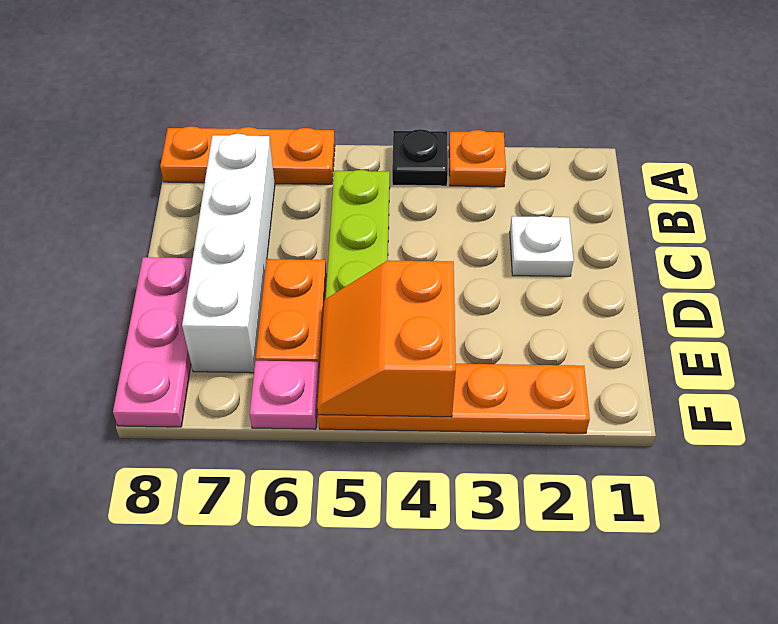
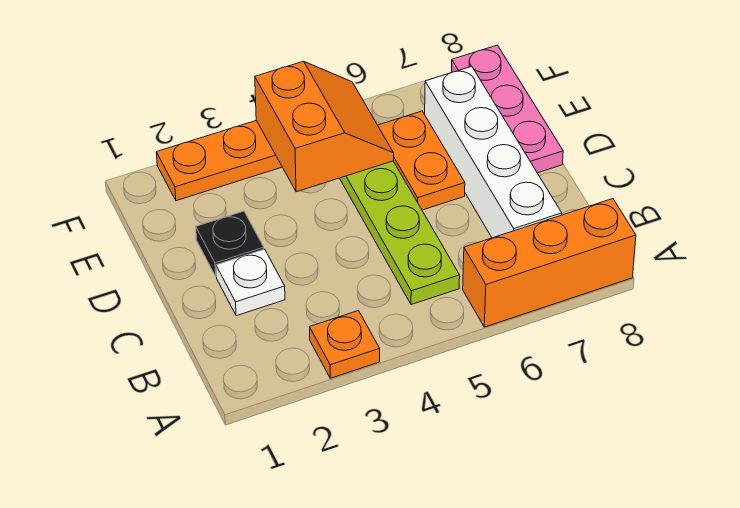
black plate A4 level 1 -> black plate D2 level 1
orange plate A6:A8 level 1 -> orange brick A6:A8 level 1
pink plate F6 level 1 -> none

